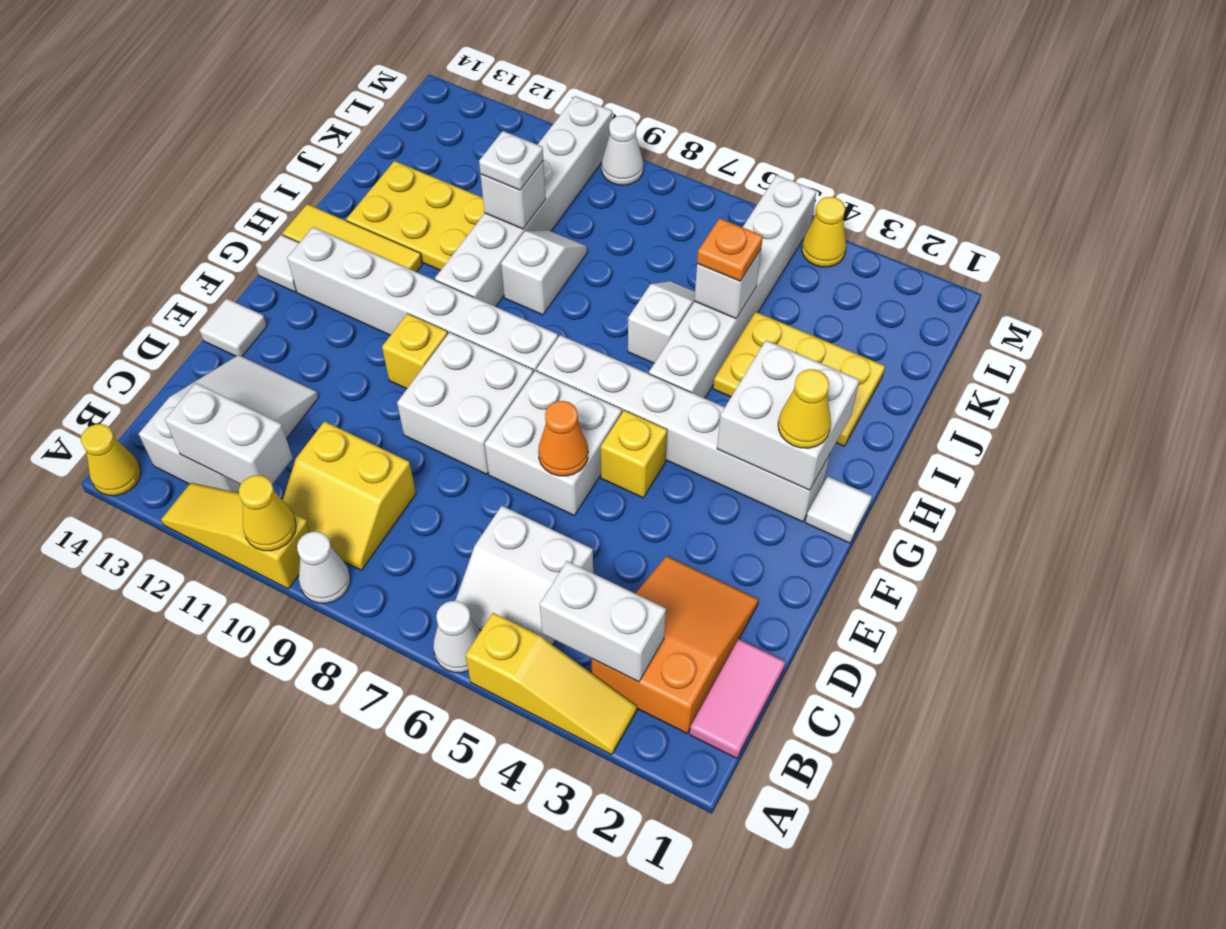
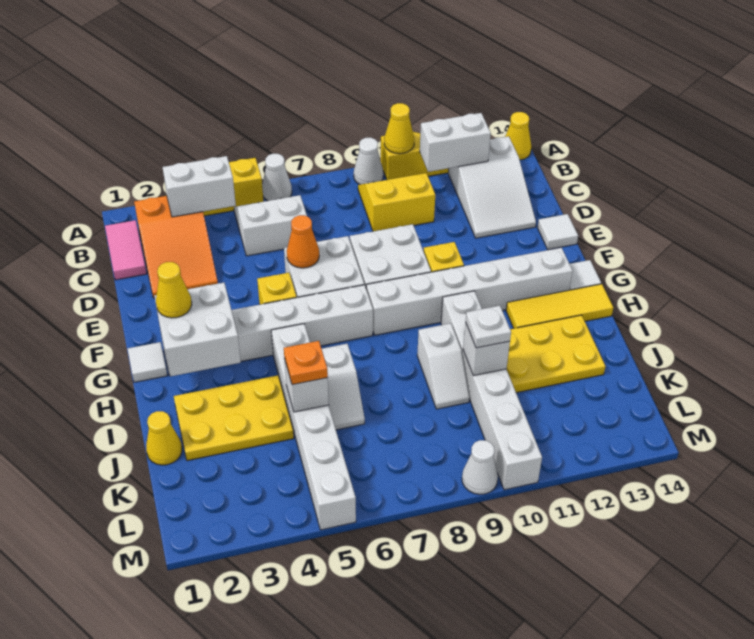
yellow cone M4 level 1 -> yellow cone J1 level 1

